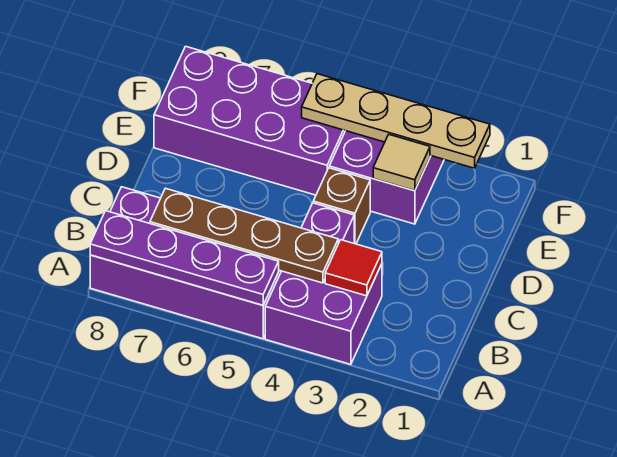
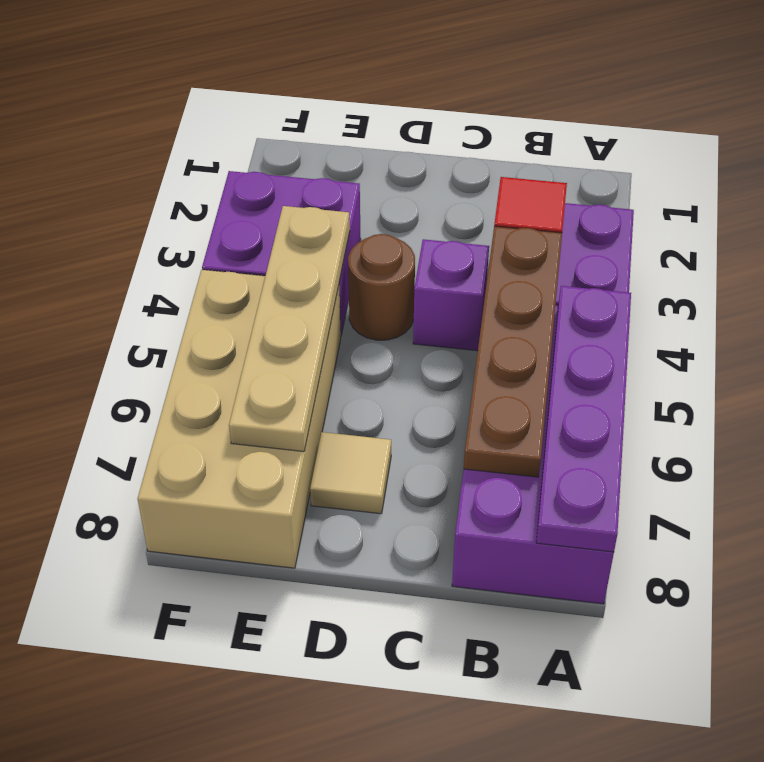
brown brick D4 level 1 -> brown round brick D4 level 1
tan tile E3 level 2 -> tan tile D7 level 1
purple brick E5:F8 level 1 -> tan brick E5:F8 level 1
tan plate F2:F5 level 2 -> tan plate E4:E7 level 2

